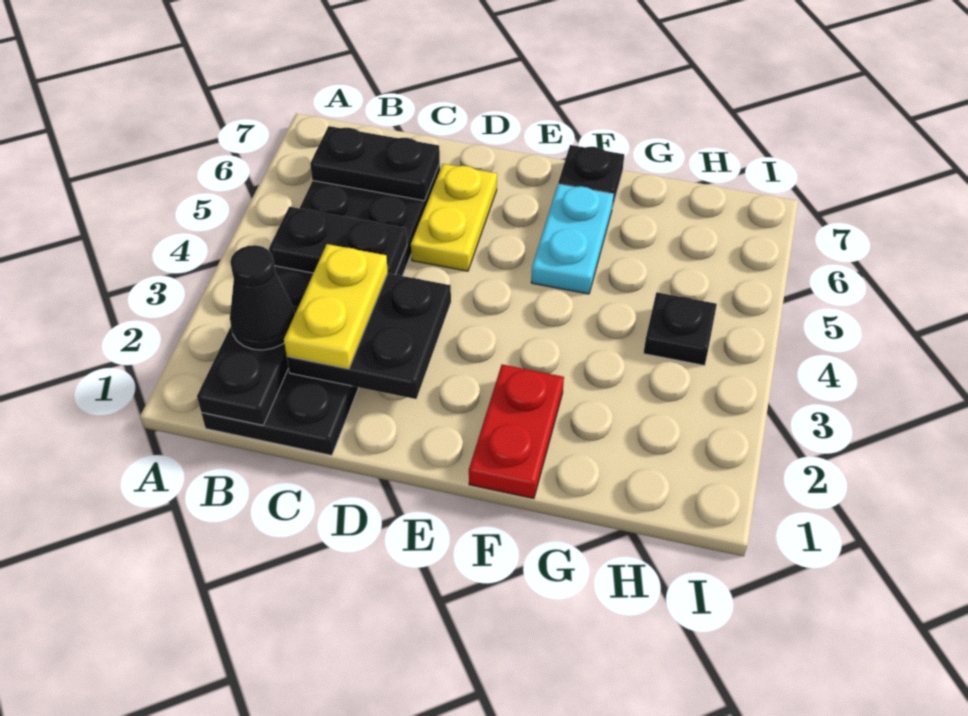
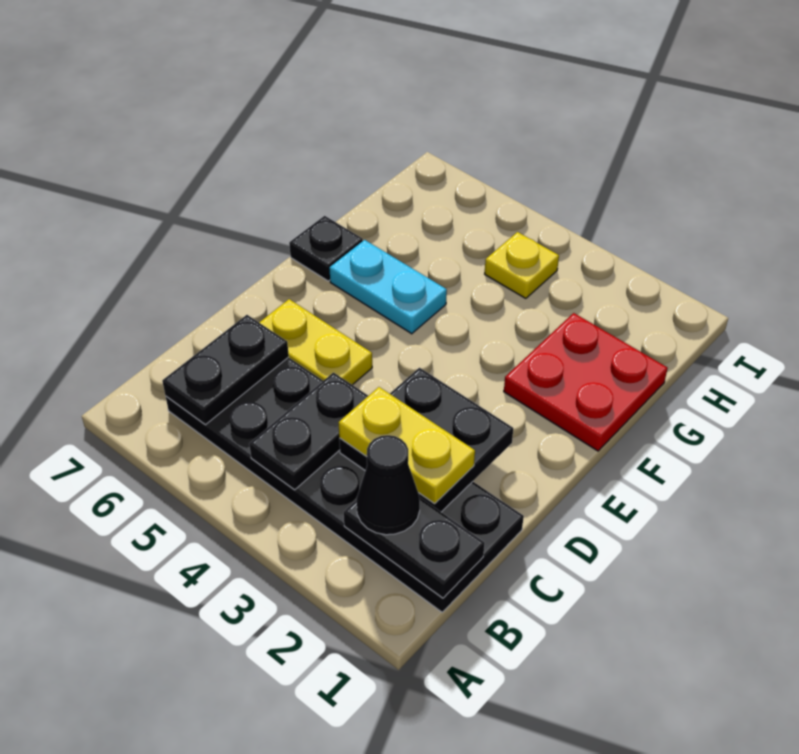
red plate F1:F2 level 1 -> red plate F1:G2 level 1
black plate H4 level 1 -> yellow plate H4 level 1

